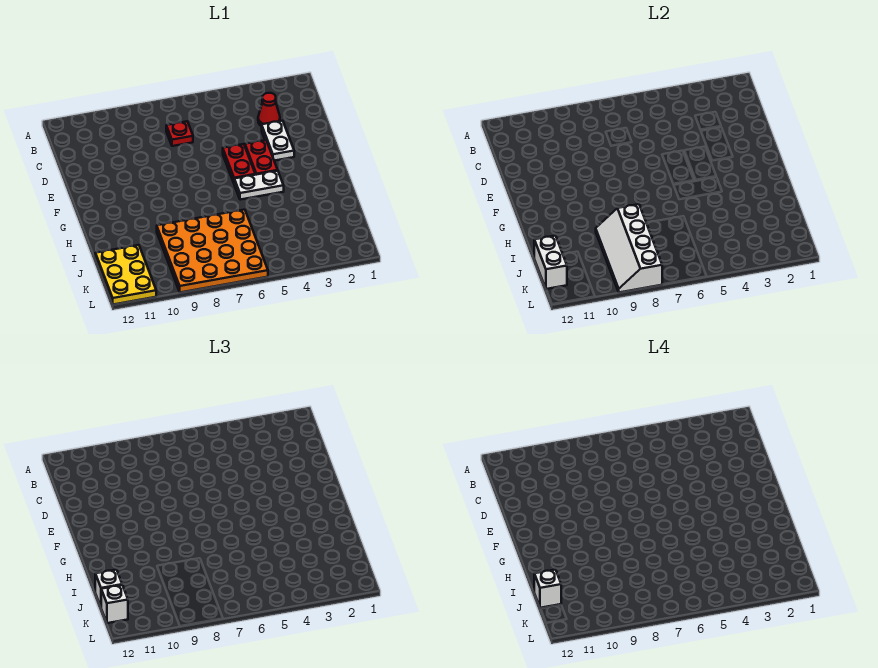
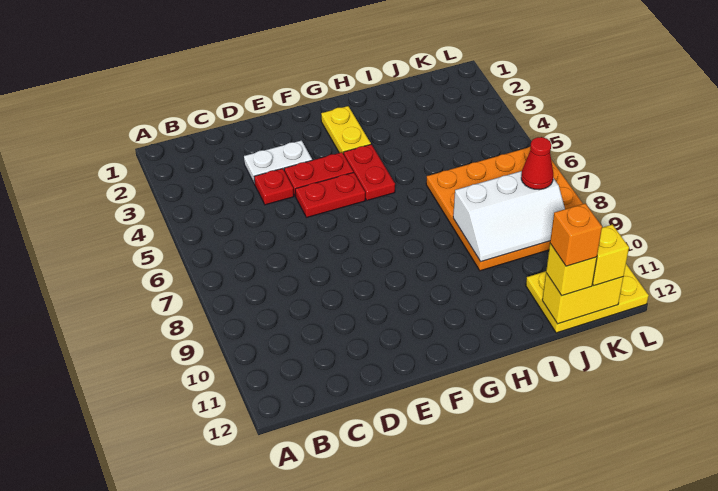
red cone C3 level 1 -> red cone K8 level 3
red plate C7 level 1 -> red plate D4 level 1
none -> yellow plate G2:G3 level 1
white plate G4:G5 level 1 -> red plate G4:G5 level 1
white slope I8:L9 level 2 top 8 -> white slope I8:K9 level 2 top 8
white brick J12:K12 level 2 -> yellow brick J12:K12 level 2
white brick J12 level 3 -> yellow brick J12 level 3
white brick J12 level 4 -> orange brick J12 level 4
white brick K12 level 3 -> yellow brick K12 level 3

